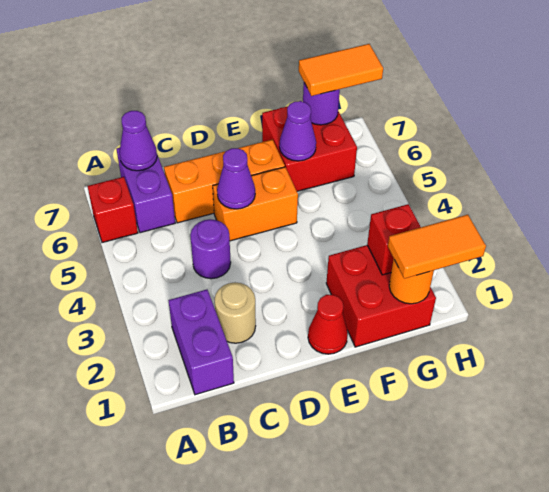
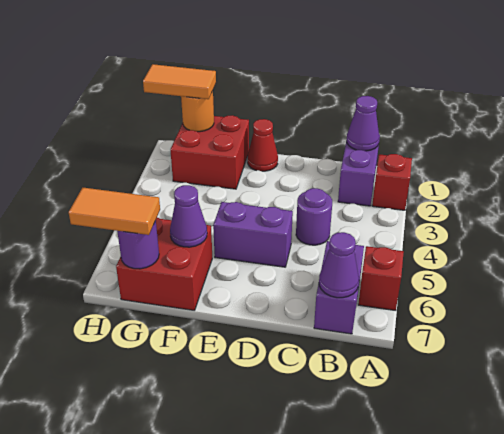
tan round brick C2 level 1 -> none
orange brick C6:E6 level 1 -> none
orange brick D5:E5 level 1 -> purple brick D5:E5 level 1
purple cone D5 level 2 -> purple cone B1 level 2
red brick G2 level 2 -> red brick A2 level 1

